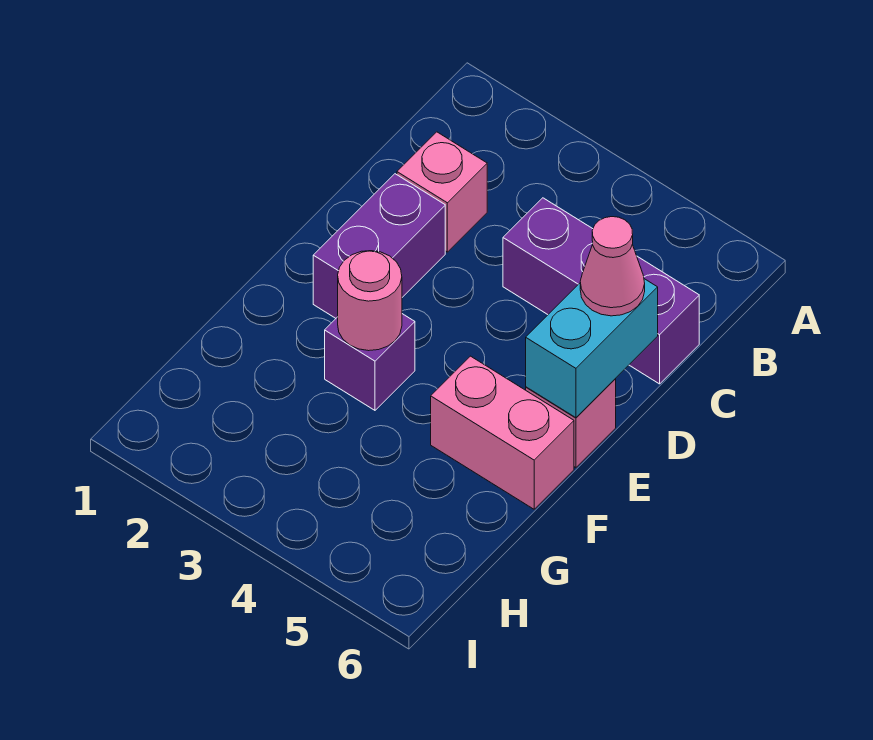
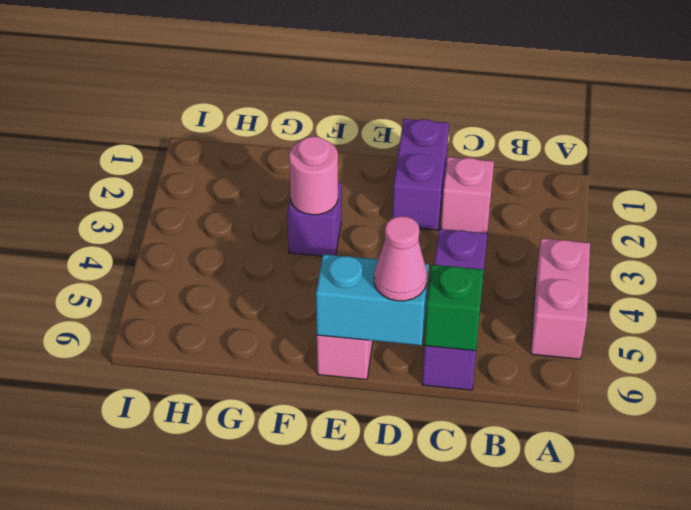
none -> green brick C6 level 2
purple brick D2:E2 level 1 -> purple brick D1:D2 level 1
pink brick F5:F6 level 1 -> pink brick A4:A5 level 1

